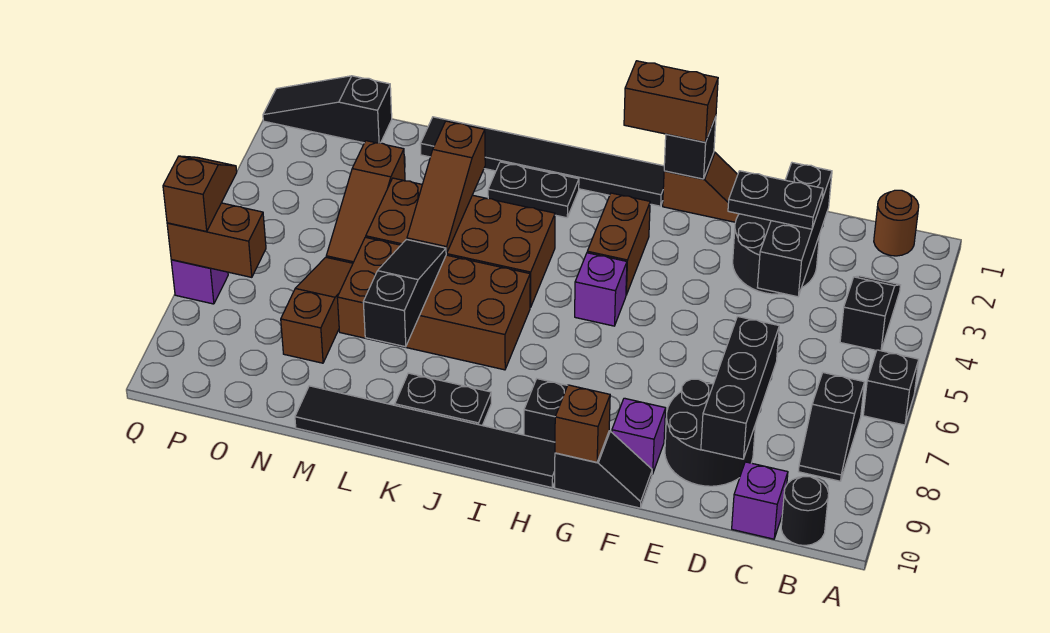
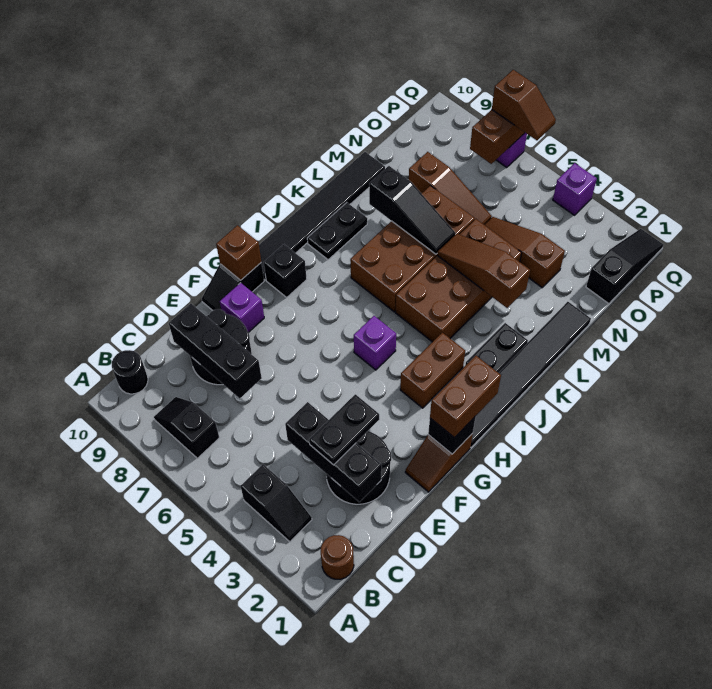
black brick A6 level 1 -> none
purple brick C10 level 1 -> purple brick Q4 level 1
brown brick H3:H4 level 1 -> brown brick H3:I3 level 1

